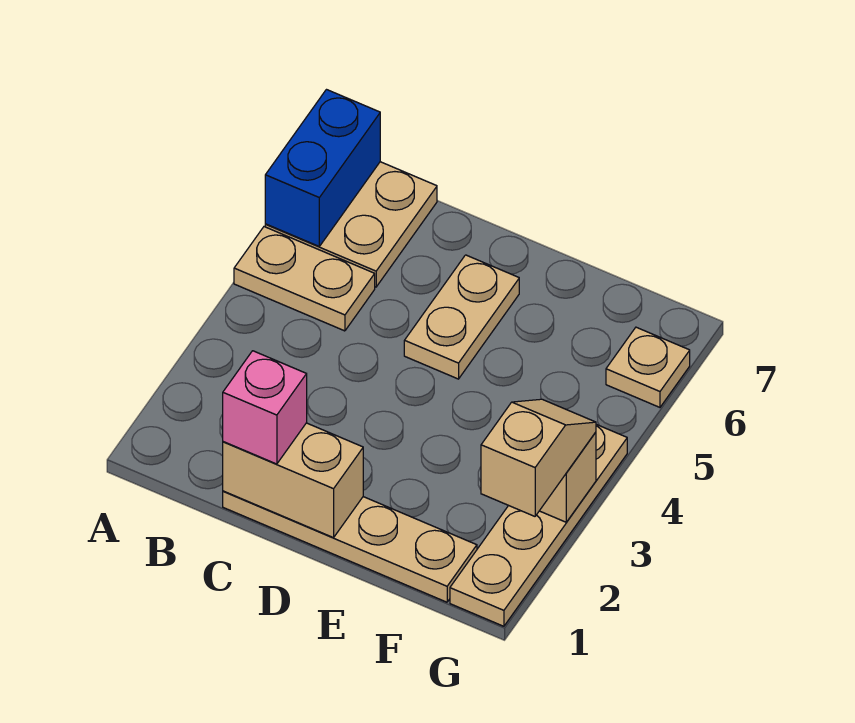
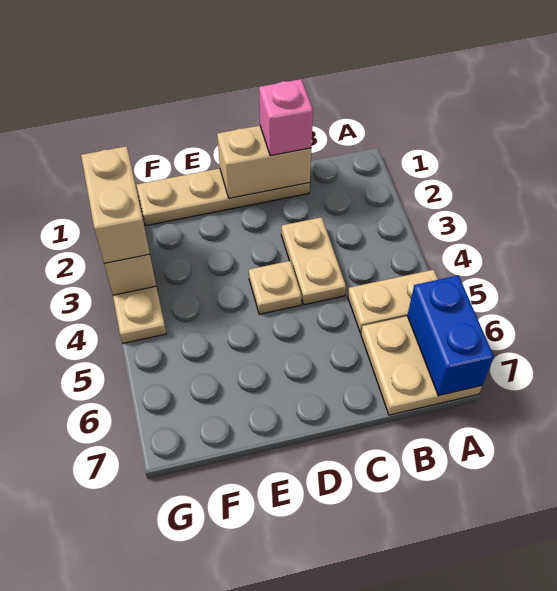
tan plate D5:D6 level 1 -> tan plate C3:C4 level 1
tan slope G2:G3 level 3 top 2 -> tan brick G2:G3 level 3
tan plate G6 level 1 -> tan plate D4 level 1

